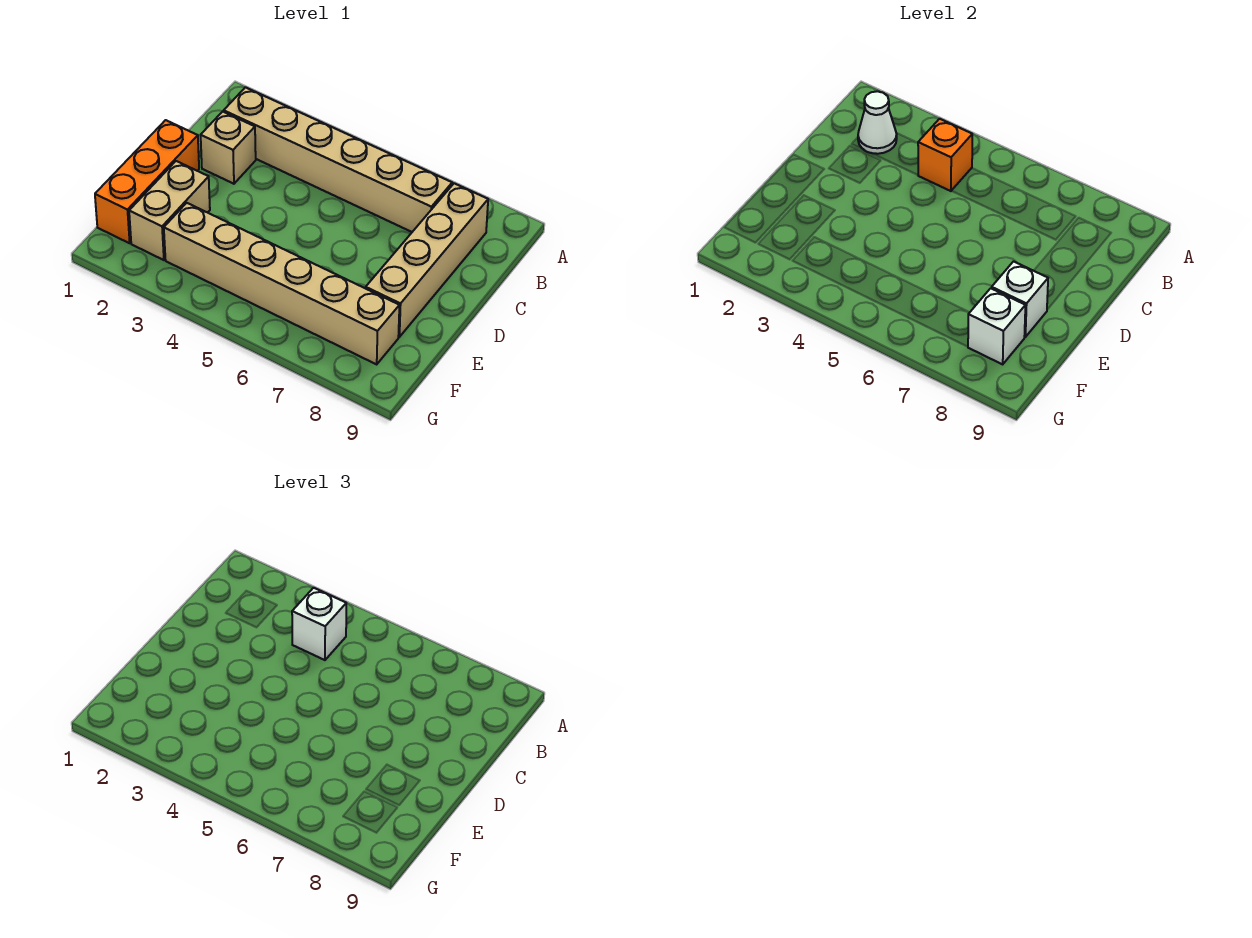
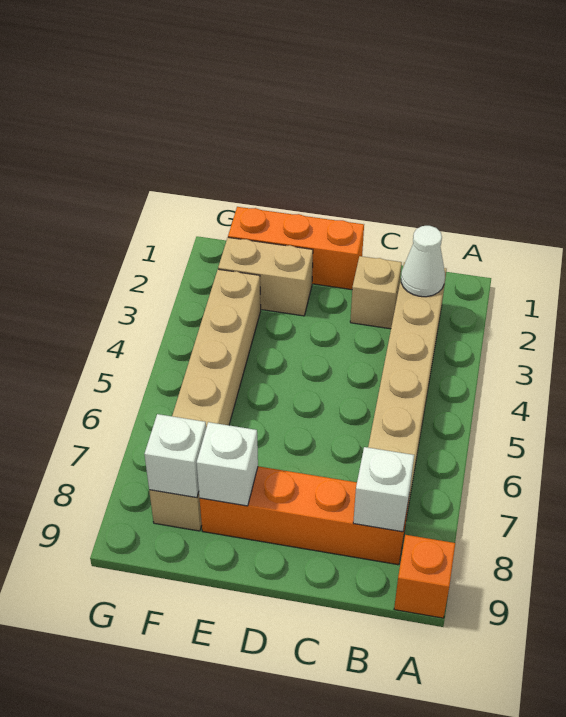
orange brick B4 level 2 -> orange brick A9 level 1
white brick B4 level 3 -> white brick B8 level 2
tan brick B8:E8 level 1 -> orange brick B8:E8 level 1

